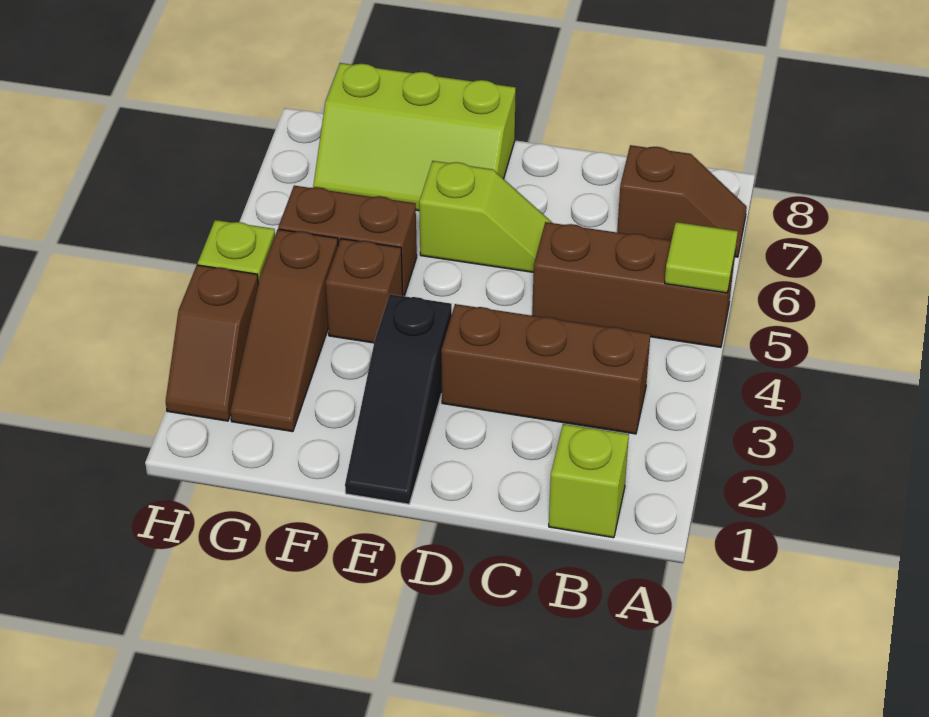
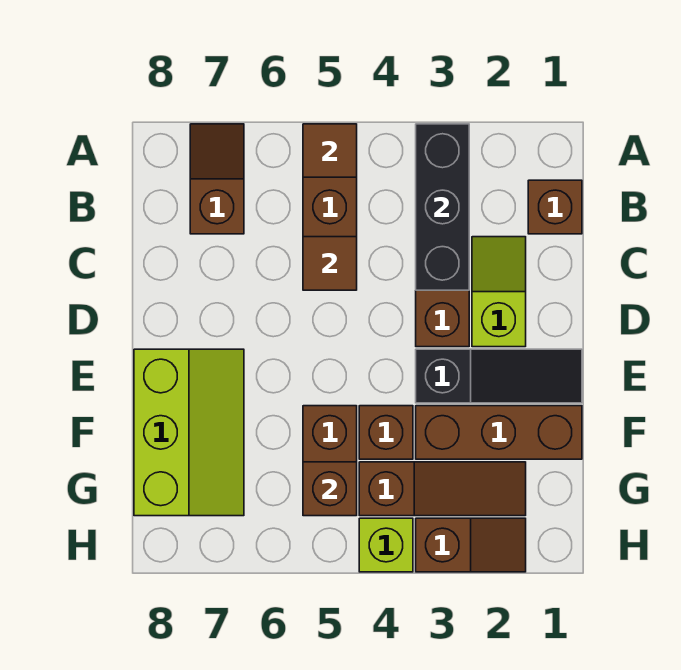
none -> black brick A3:C3 level 2
lime tile A5 level 2 -> brown tile A5 level 2
lime brick B1 level 1 -> brown brick B1 level 1
none -> brown tile C5 level 2
lime slope D6:E6 level 1 top E -> lime slope C2:D2 level 1 top D
none -> brown brick F1:F3 level 1
none -> brown brick G5 level 2

